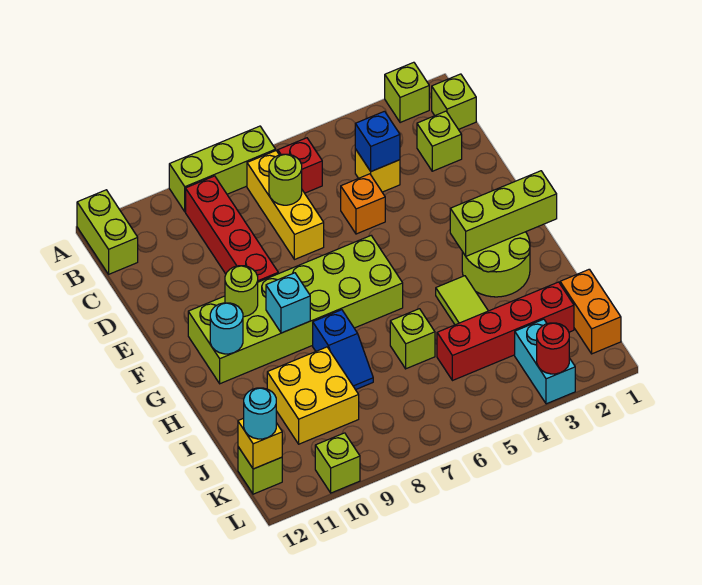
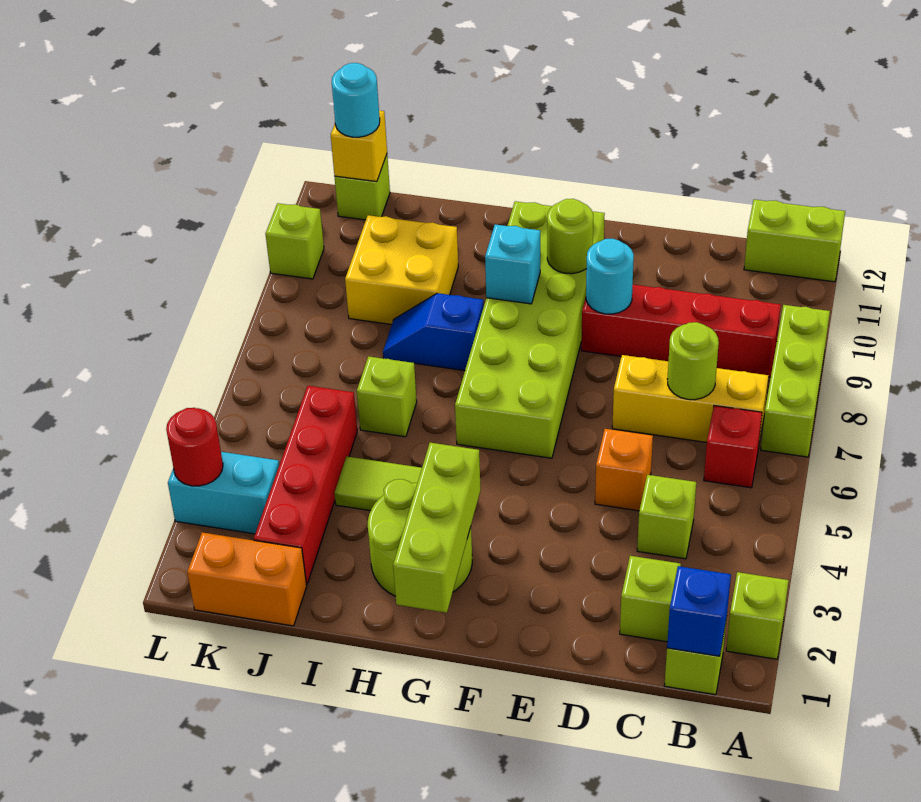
yellow brick C4 level 1 -> lime brick C4 level 1
blue brick C4 level 2 -> blue brick B1 level 2
cyan round brick G11 level 2 -> cyan round brick E9 level 2

